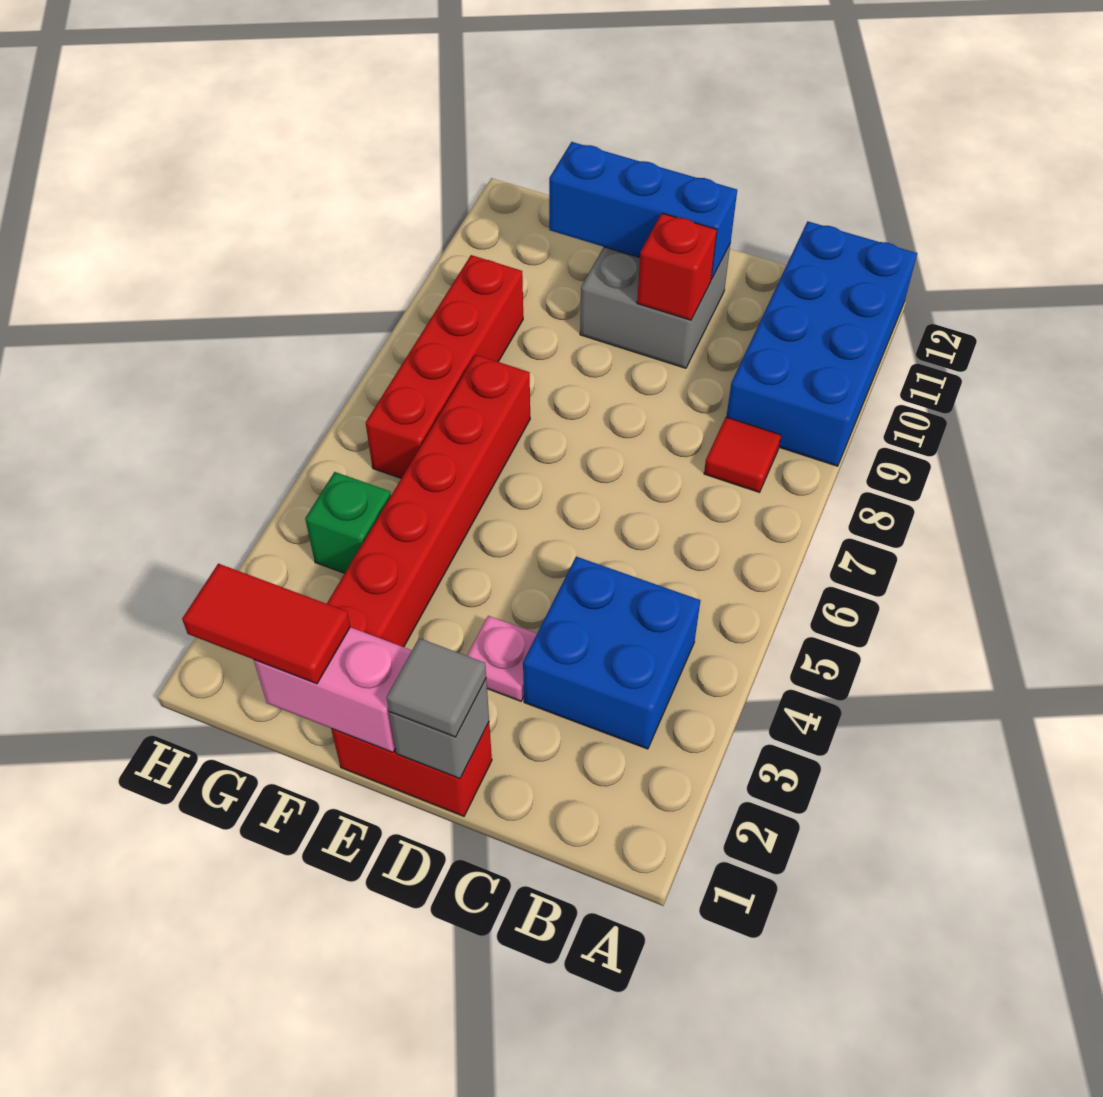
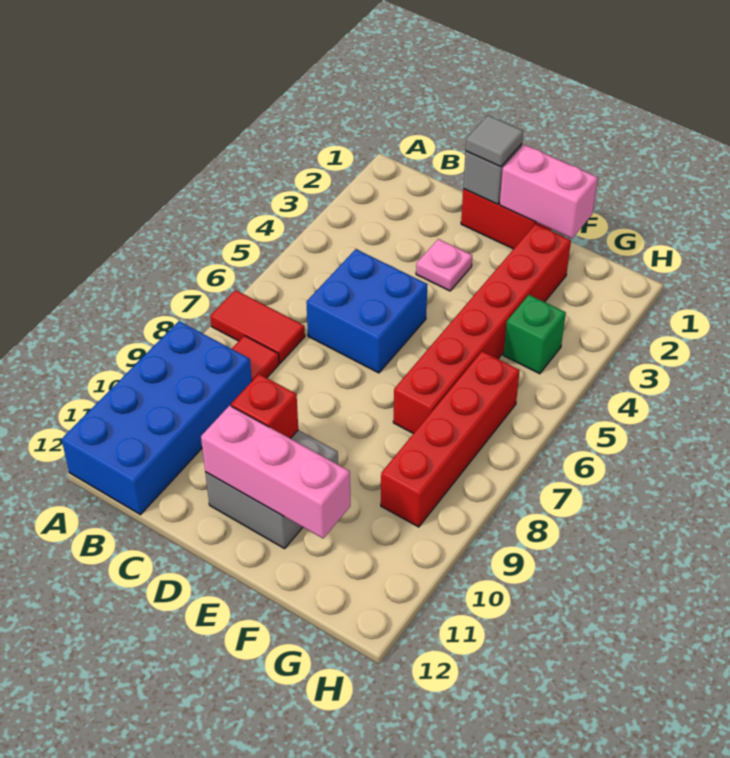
blue brick B3:C4 level 1 -> blue brick C5:D6 level 1
blue brick D11:F11 level 2 -> pink brick D11:F11 level 2
red tile F1:G1 level 3 -> red tile A7:B7 level 1

